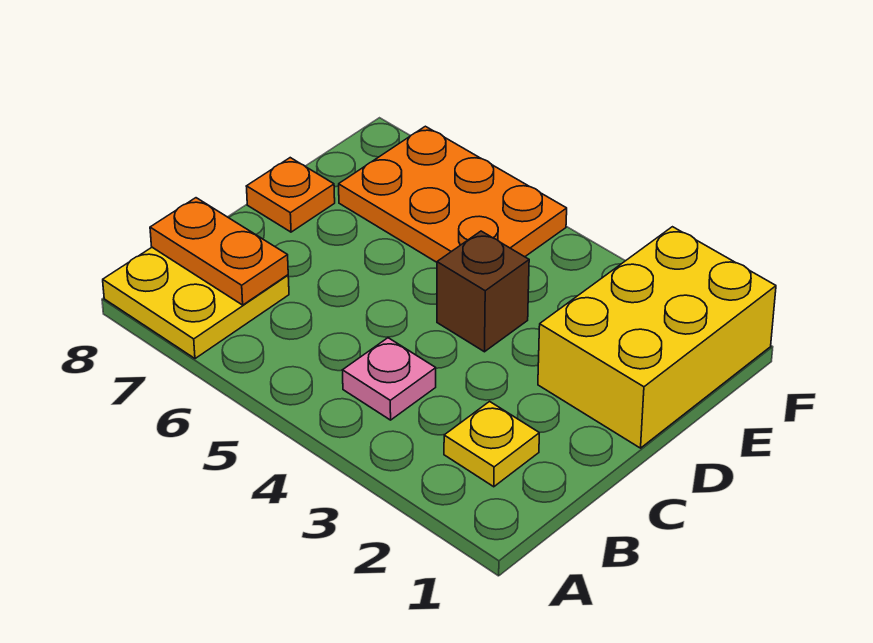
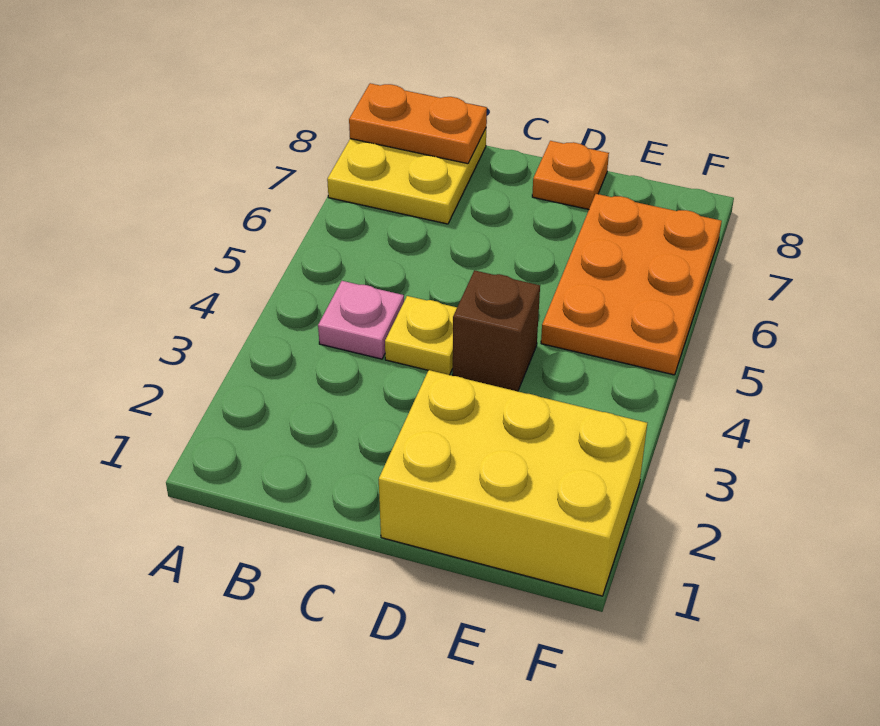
yellow plate B2 level 1 -> yellow plate C4 level 1
orange plate B7:B8 level 2 -> orange plate A8:B8 level 2

